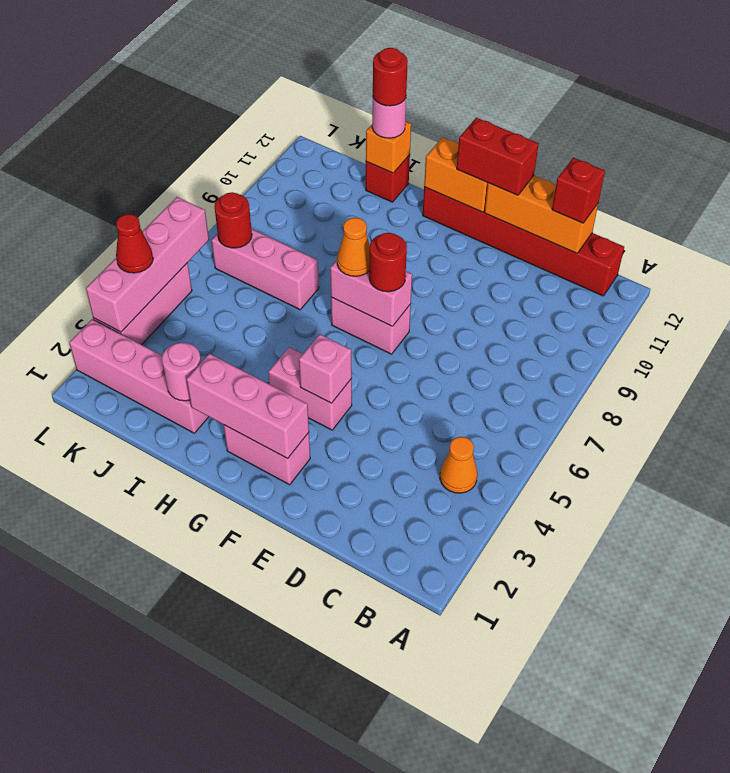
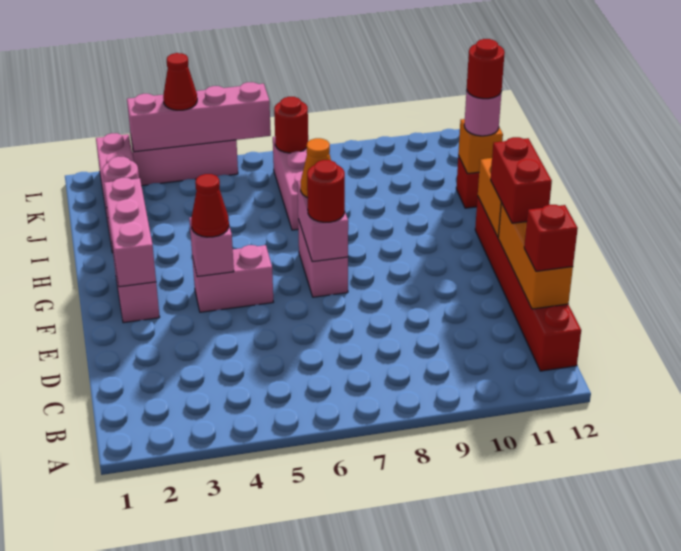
orange cone B4 level 1 -> none
pink brick F4:G4 level 1 -> pink brick F4:F5 level 1
none -> red cone F4 level 3

